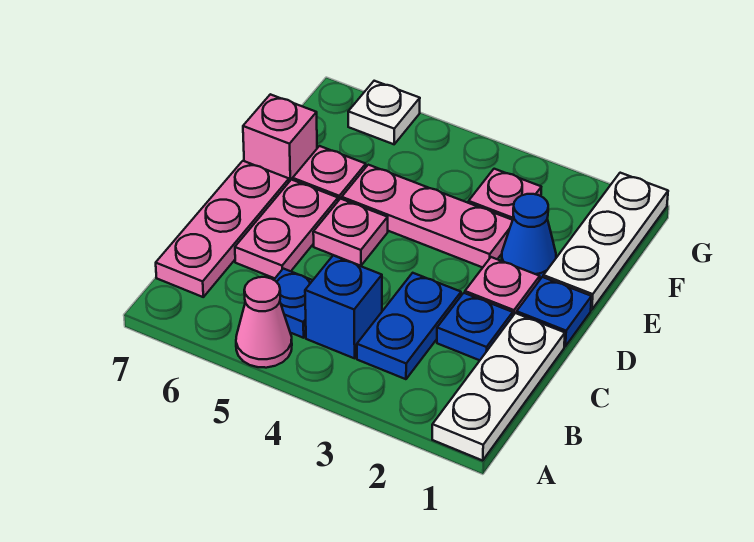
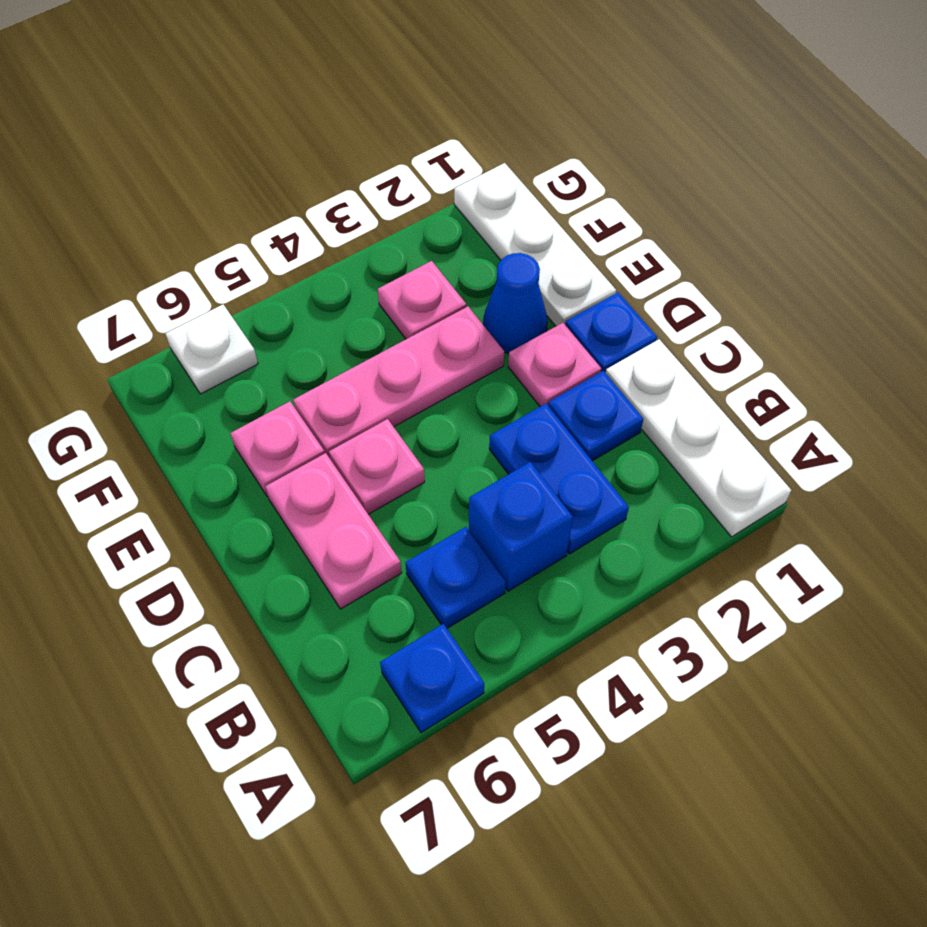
pink cone A5 level 1 -> none
none -> blue plate A6 level 1
pink plate B7:D7 level 1 -> none
pink brick E7 level 1 -> none

